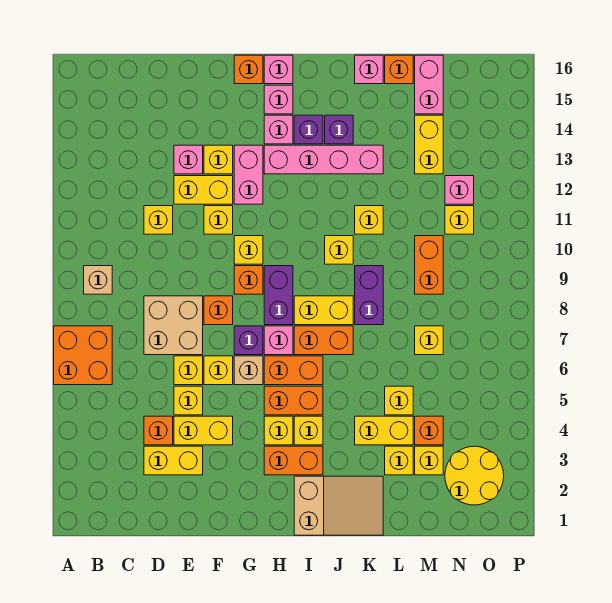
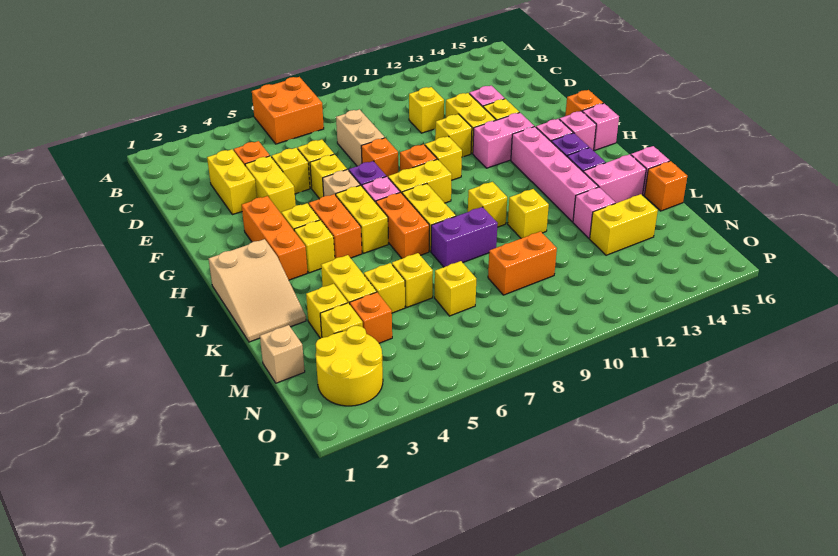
tan brick B9 level 1 -> tan brick M1 level 1
tan brick D7:E8 level 1 -> tan brick D8:E8 level 1
orange brick H3:I3 level 1 -> orange brick G3:I3 level 1
orange brick H6:I6 level 1 -> yellow brick H6:I6 level 1
purple brick H8:H9 level 1 -> yellow brick H8:H9 level 1
pink brick M15:M16 level 1 -> pink brick K14:K15 level 1
yellow brick N11 level 1 -> yellow brick L6 level 1
pink brick N12 level 1 -> pink brick L13 level 1

